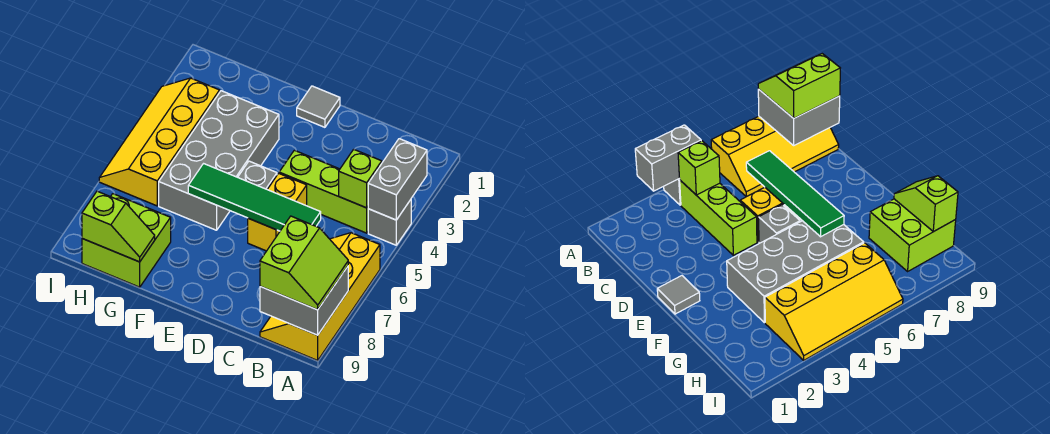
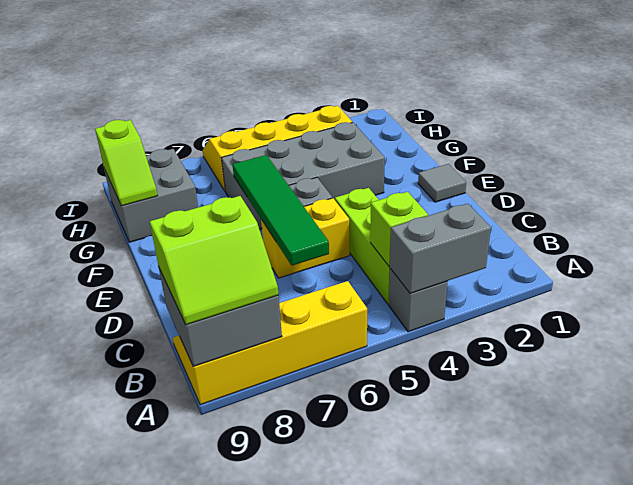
lime brick G8:H9 level 1 -> grey brick G8:H9 level 1

